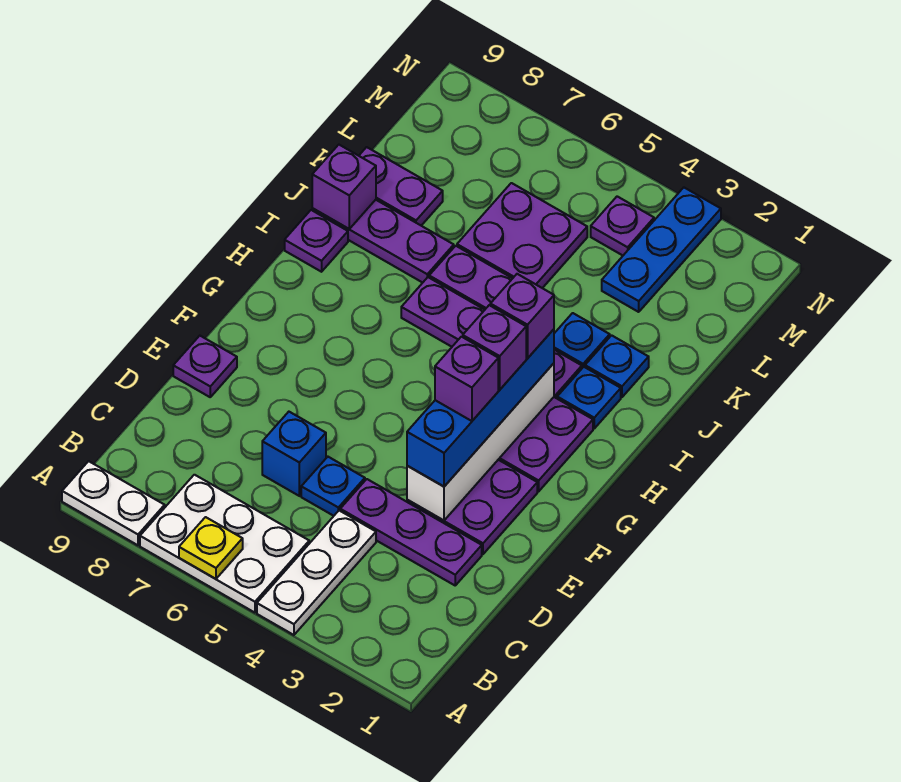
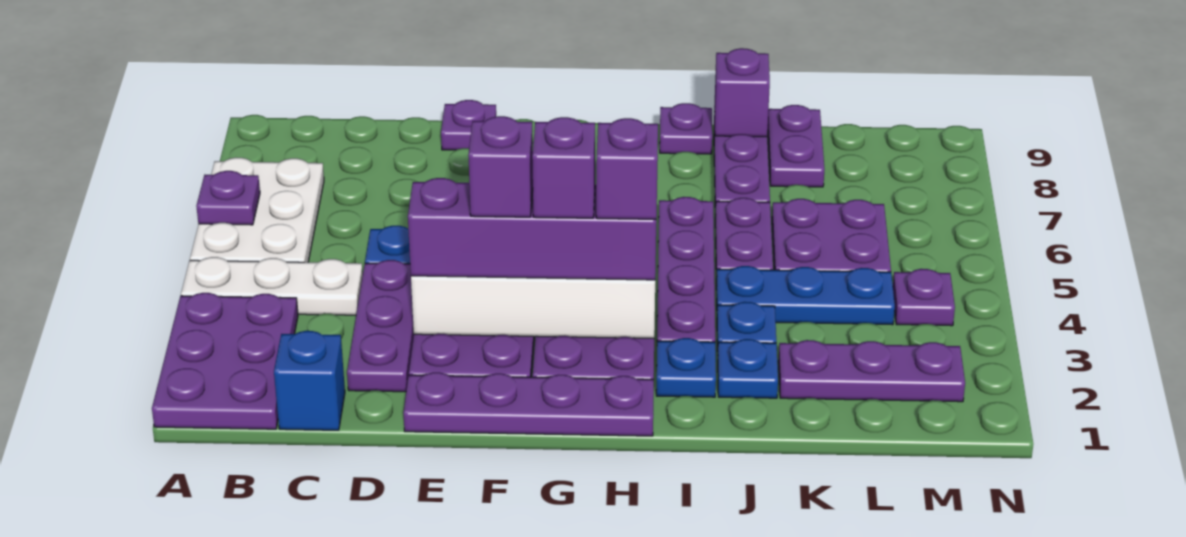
none -> purple plate A1:B3 level 1
yellow plate A6 level 2 -> purple plate A6 level 2
white plate A8:A9 level 1 -> none
blue brick D6 level 1 -> blue brick C1 level 1
none -> purple plate E1:H1 level 1
blue brick E3:H3 level 3 -> purple brick E3:H3 level 3
none -> purple plate K2:M2 level 1
blue plate L3:N3 level 1 -> blue plate J4:L4 level 1

